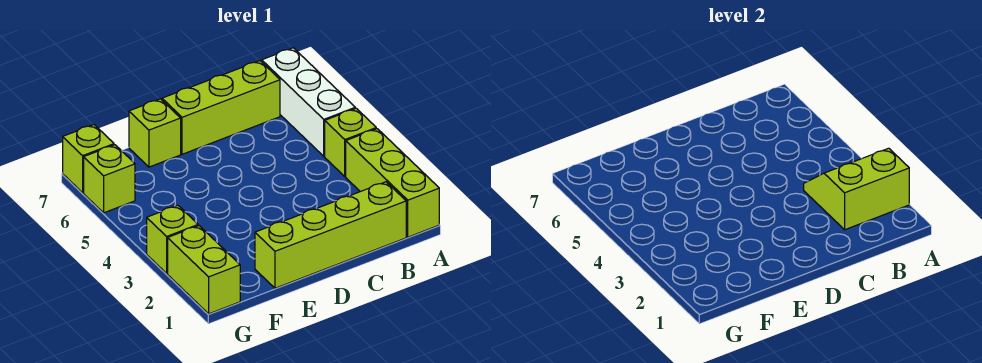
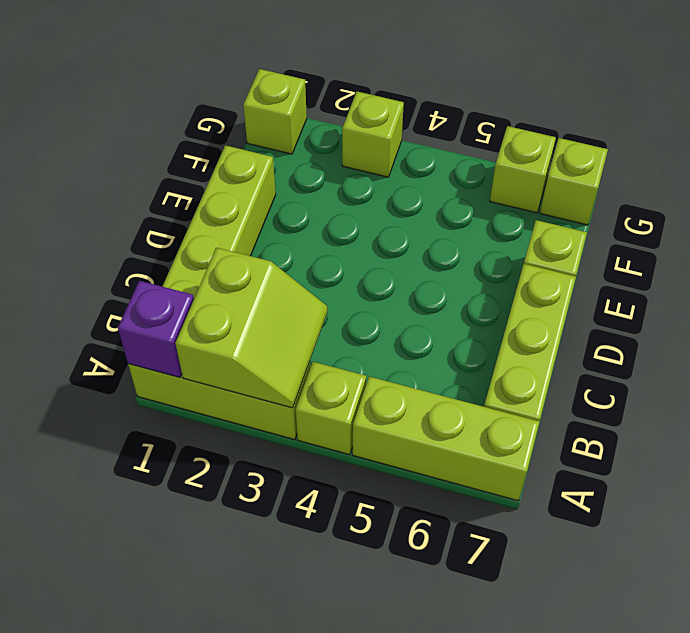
none -> purple brick A1 level 2
white brick A5:A7 level 1 -> lime brick A5:A7 level 1
lime brick G1:G2 level 1 -> lime brick G1 level 1

